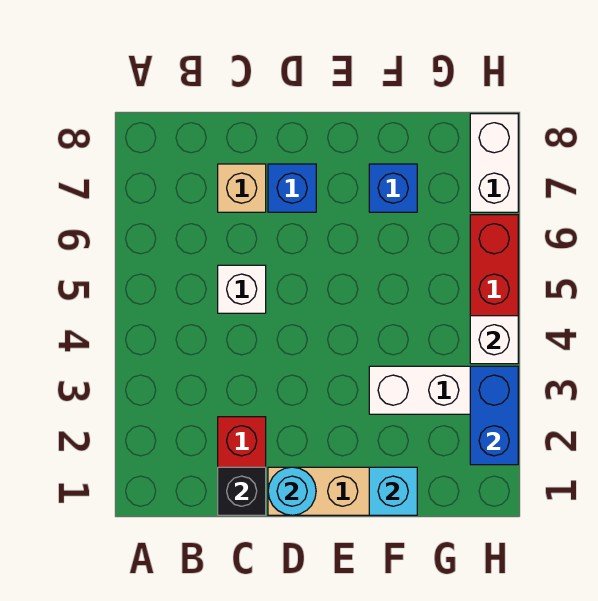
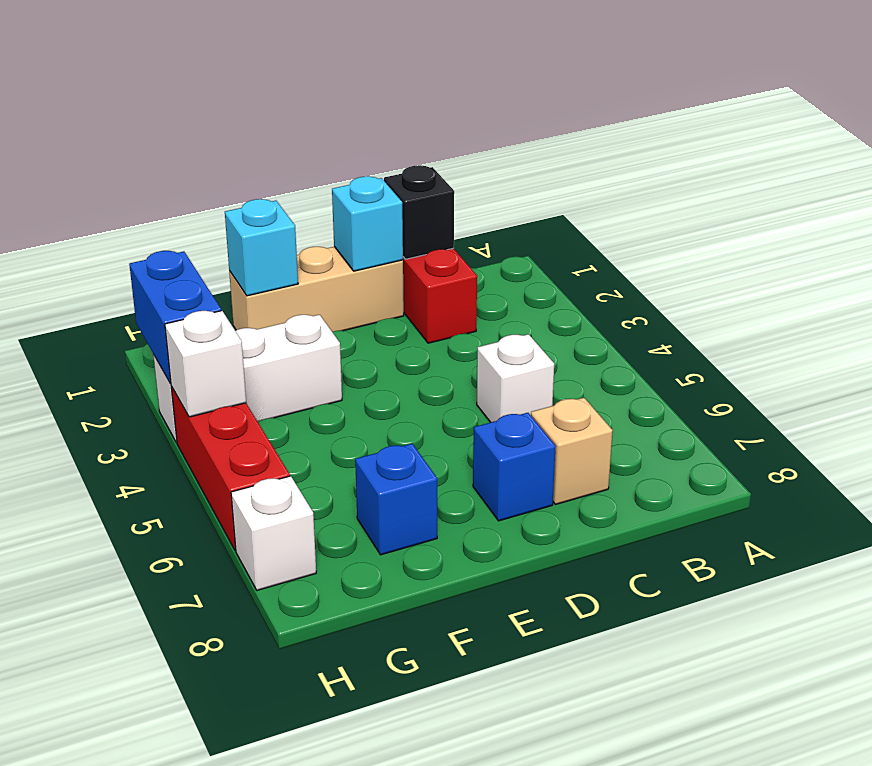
cyan round brick D1 level 2 -> cyan brick D1 level 2
white brick H7:H8 level 1 -> white brick H7 level 1

